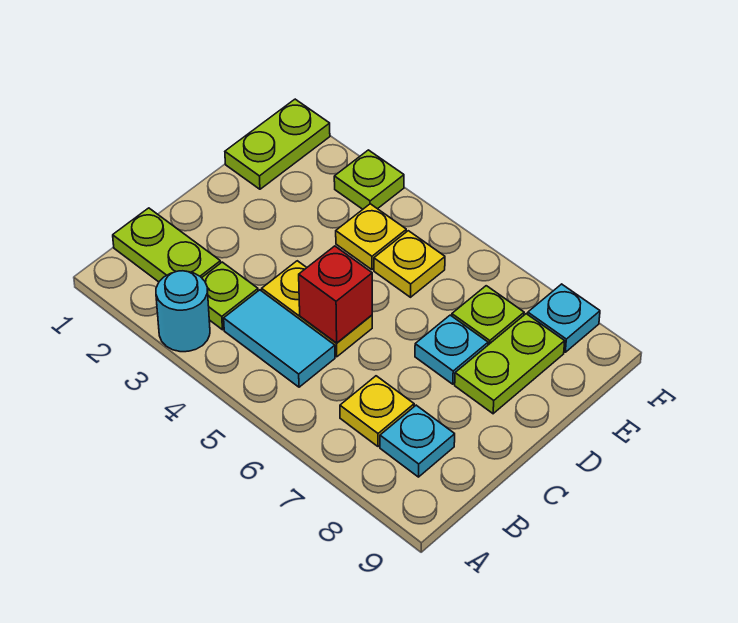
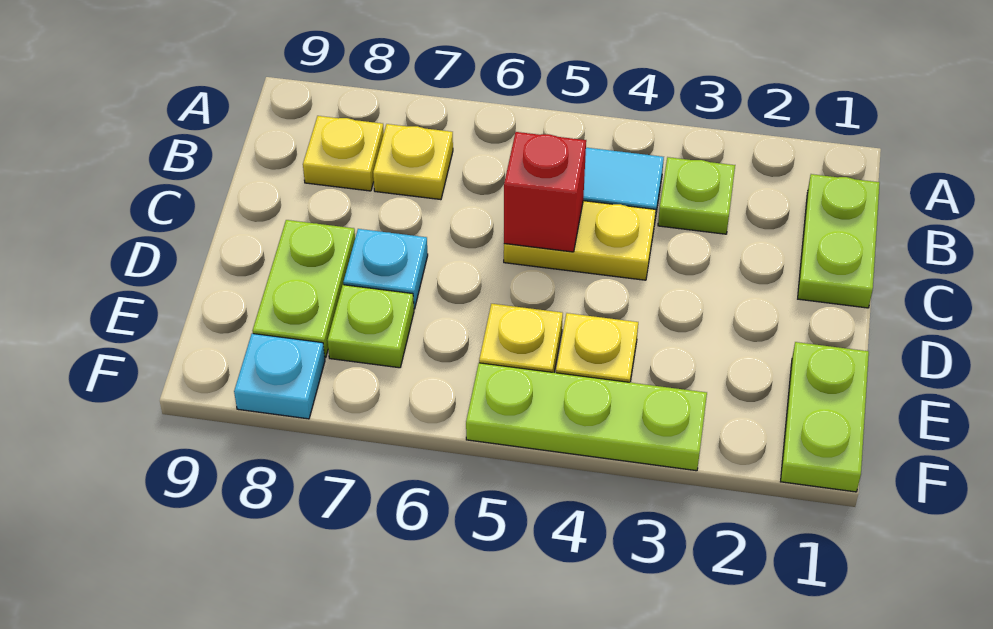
cyan round brick A3 level 1 -> none
lime plate B1:B2 level 1 -> lime plate B1:C1 level 1
cyan plate B8 level 1 -> yellow plate B8 level 1
lime plate F3 level 1 -> lime plate F3:F5 level 1

